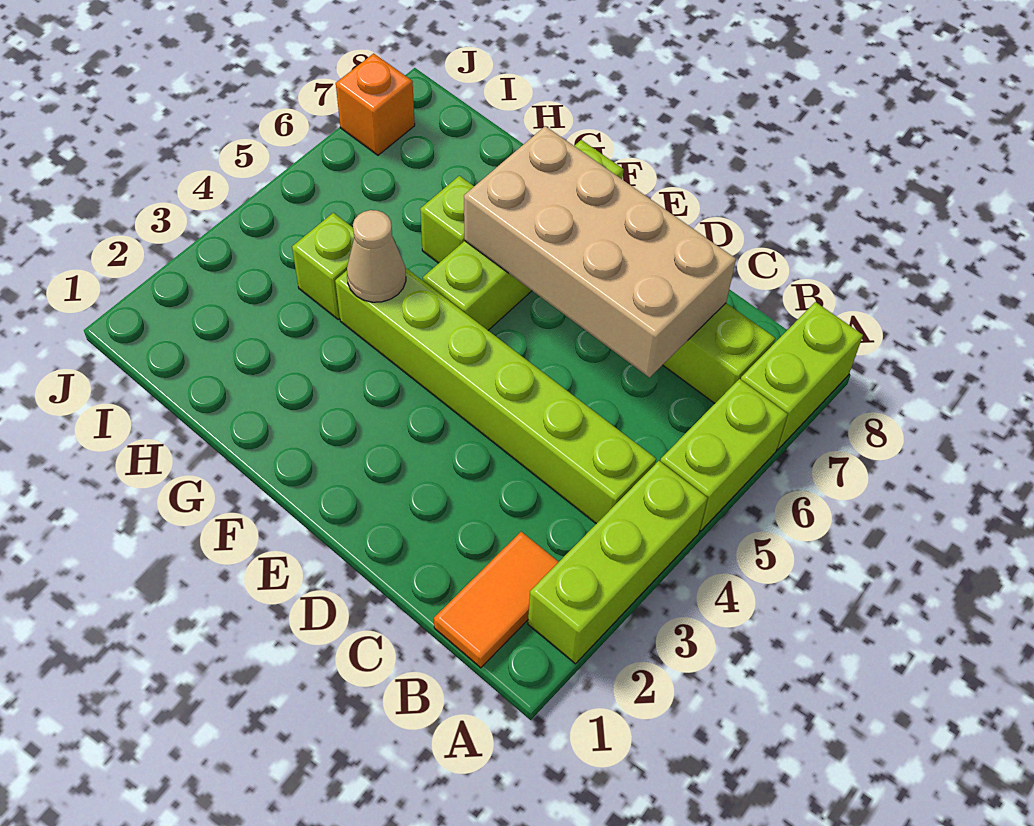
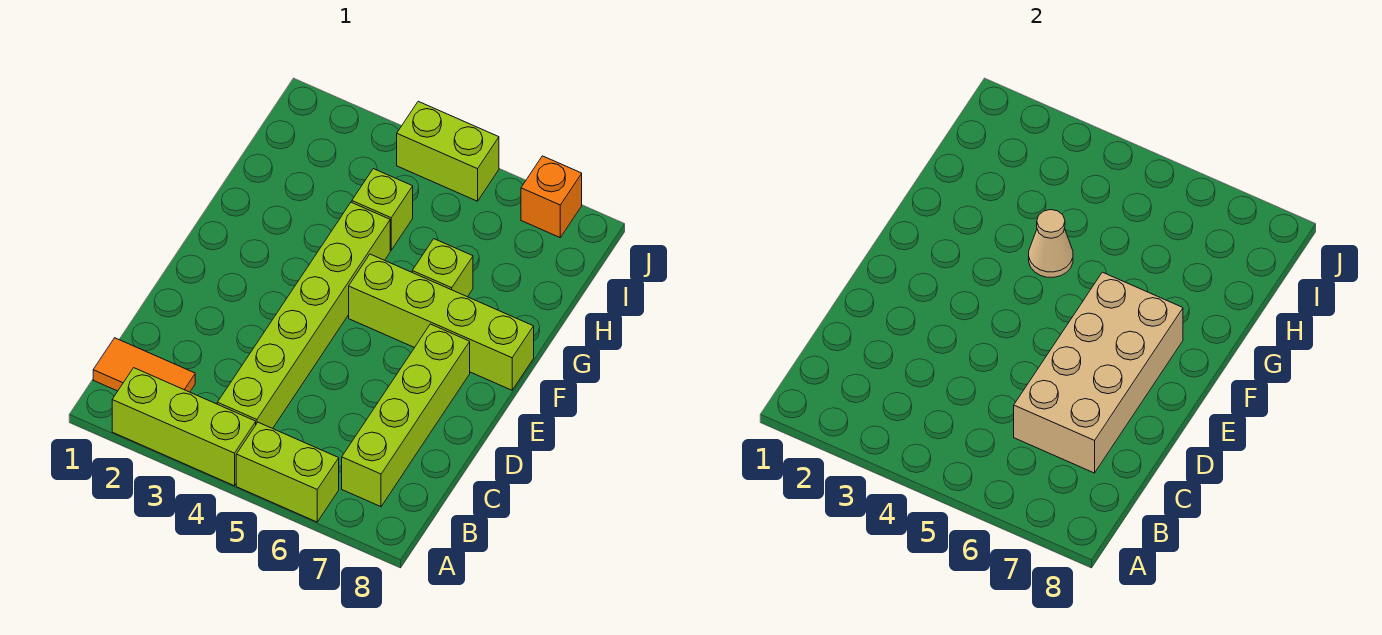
lime brick A7:A8 level 1 -> lime brick J4:J5 level 1

